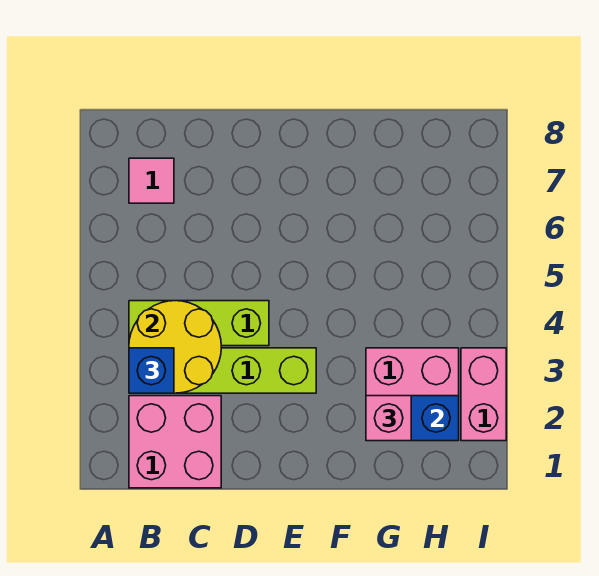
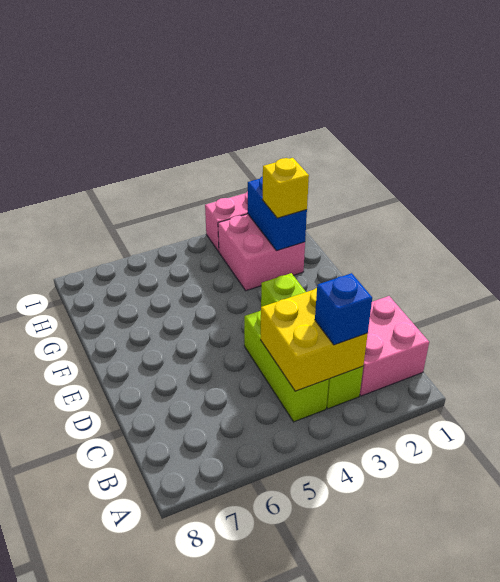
yellow round brick B3:C4 level 2 -> yellow brick B3:C4 level 2
pink tile B7 level 1 -> none
pink brick G2 level 3 -> yellow brick G2 level 3

